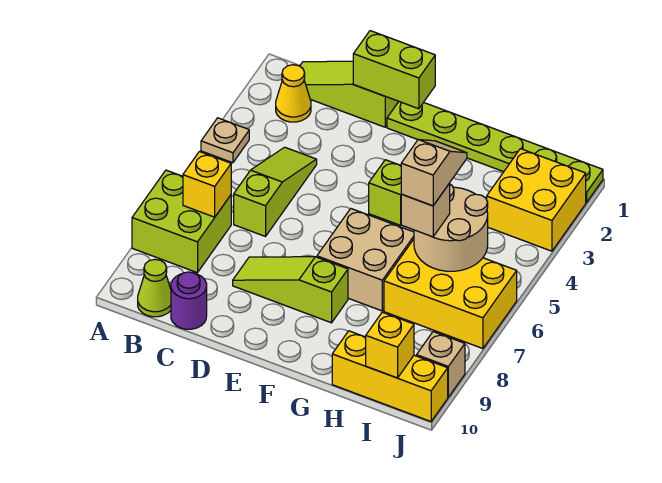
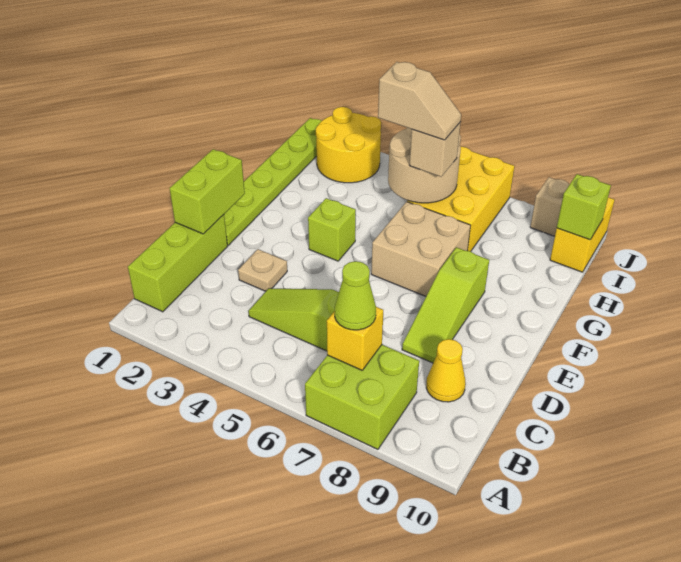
tan plate A4 level 1 -> tan plate D3 level 1
lime slope B1:D1 level 1 top D -> lime brick B1:D1 level 1
yellow cone B2 level 1 -> yellow cone C9 level 1
lime cone B10 level 1 -> lime cone B7 level 3
purple round brick C10 level 1 -> none
tan slope H5:H6 level 4 top 6 -> tan slope H5:H6 level 4 top 5
yellow brick H10:J10 level 1 -> yellow brick I10:J10 level 1
yellow brick I2:J3 level 1 -> yellow round brick I2:J3 level 1
yellow brick I10 level 2 -> lime brick I10 level 2

